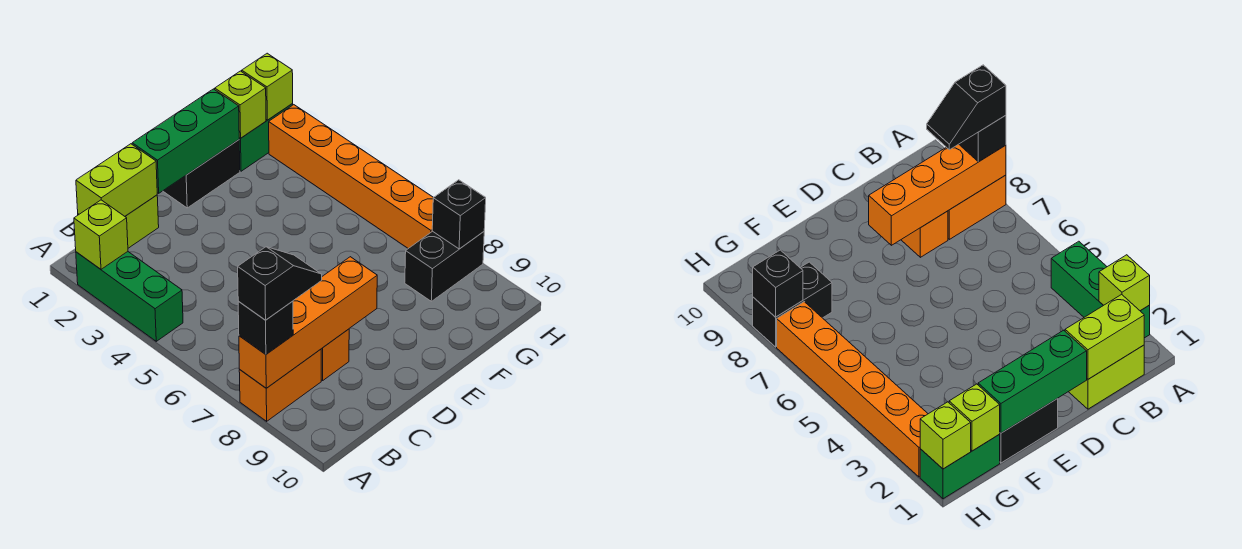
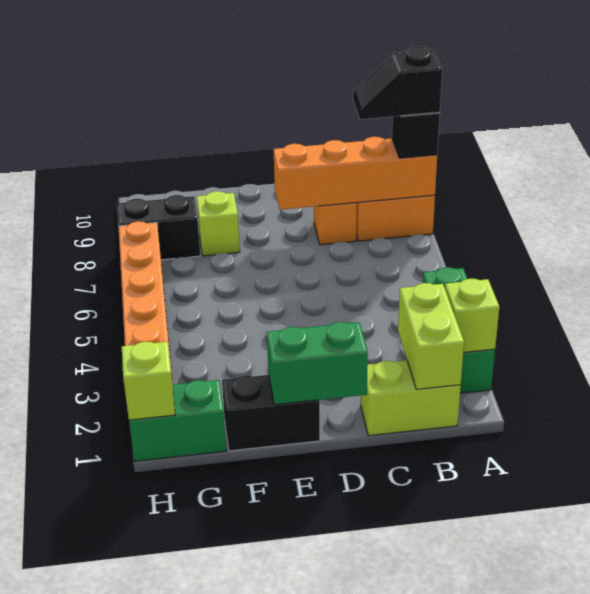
lime brick B1:C1 level 2 -> lime brick B1:B2 level 2
green brick D1:F1 level 2 -> green brick D1:E1 level 2
lime brick G1 level 2 -> lime brick F8 level 1
black brick H8 level 2 -> none

